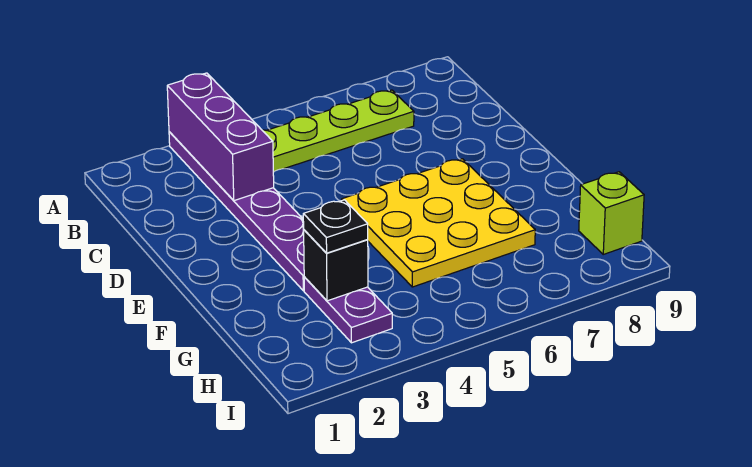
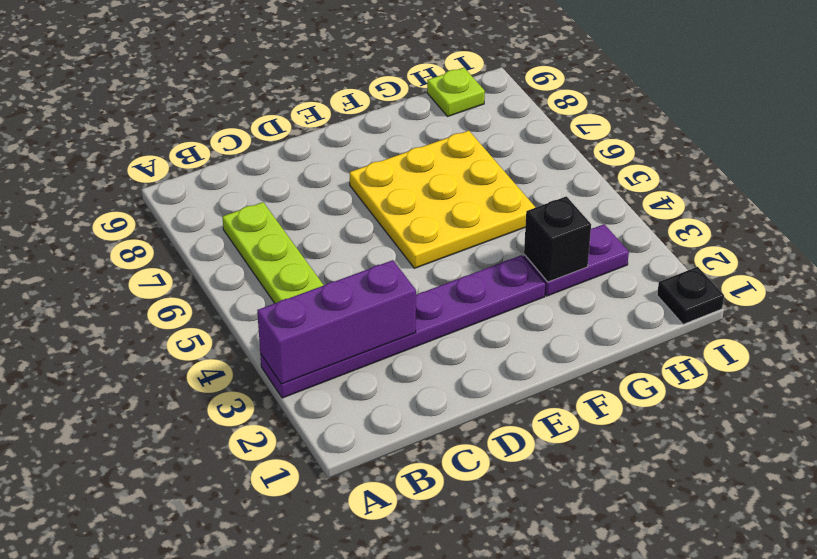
black plate G3 level 3 -> black plate I1 level 1
lime brick H9 level 1 -> lime plate H9 level 1

